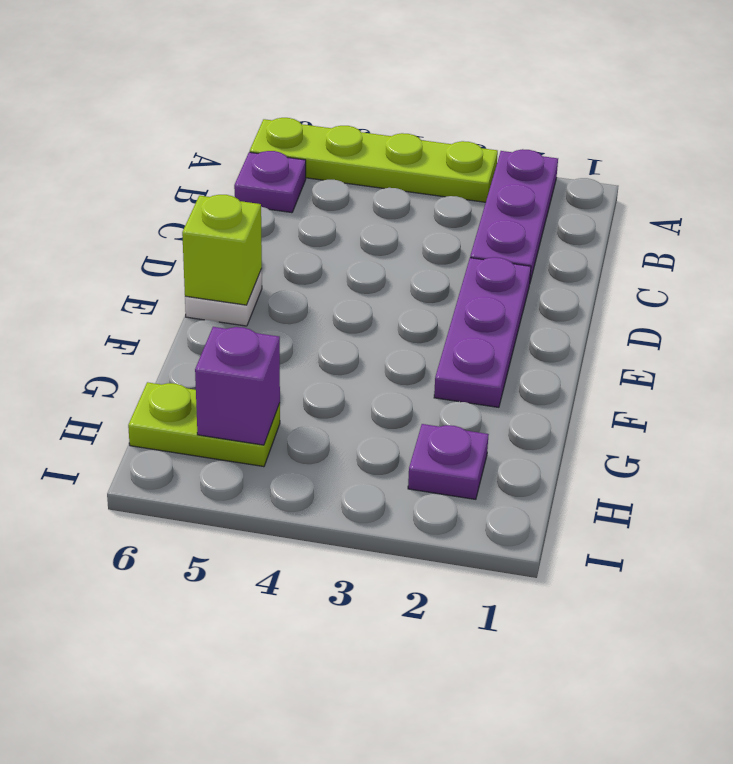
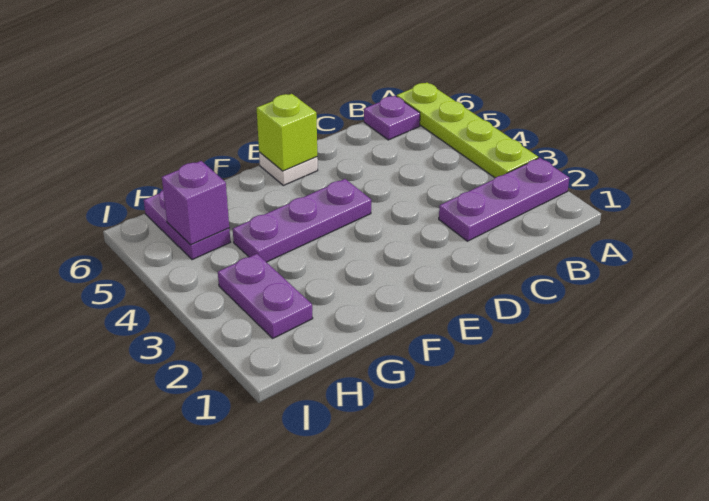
purple plate D2:F2 level 1 -> purple plate E4:G4 level 1
purple plate H2 level 1 -> purple plate H2:H3 level 1
lime plate H5:H6 level 1 -> purple plate H5:H6 level 1

